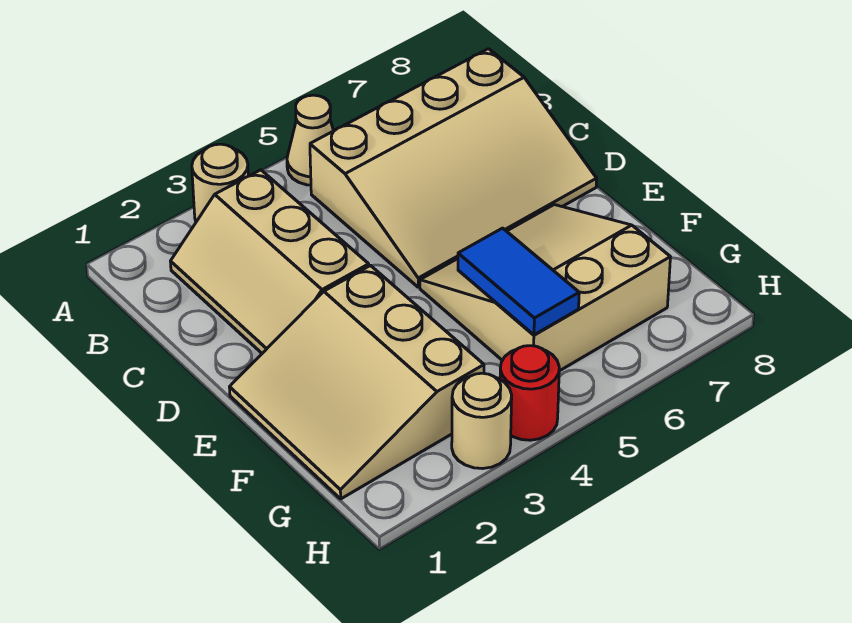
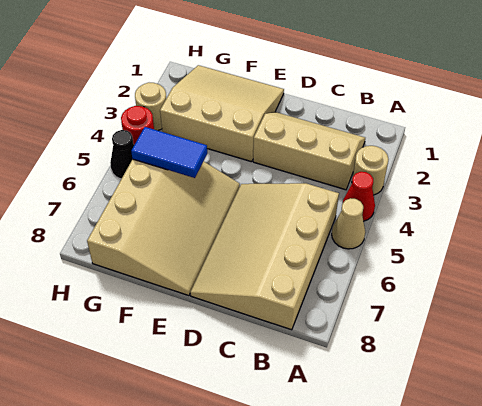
none -> red cone A4 level 1
tan slope E5:G7 level 1 top G -> tan slope E5:G8 level 1 top G
none -> black cone H5 level 1

